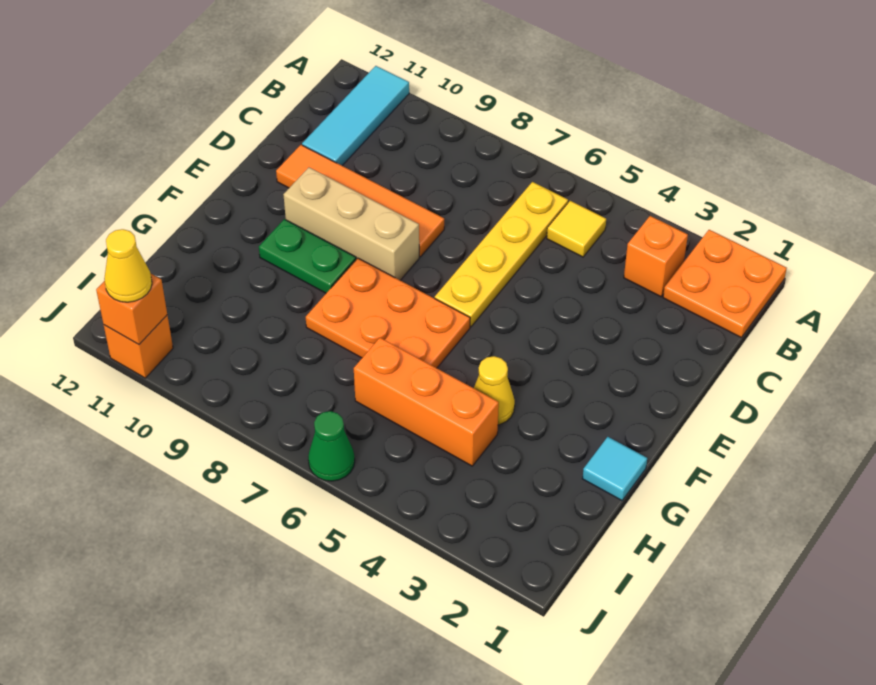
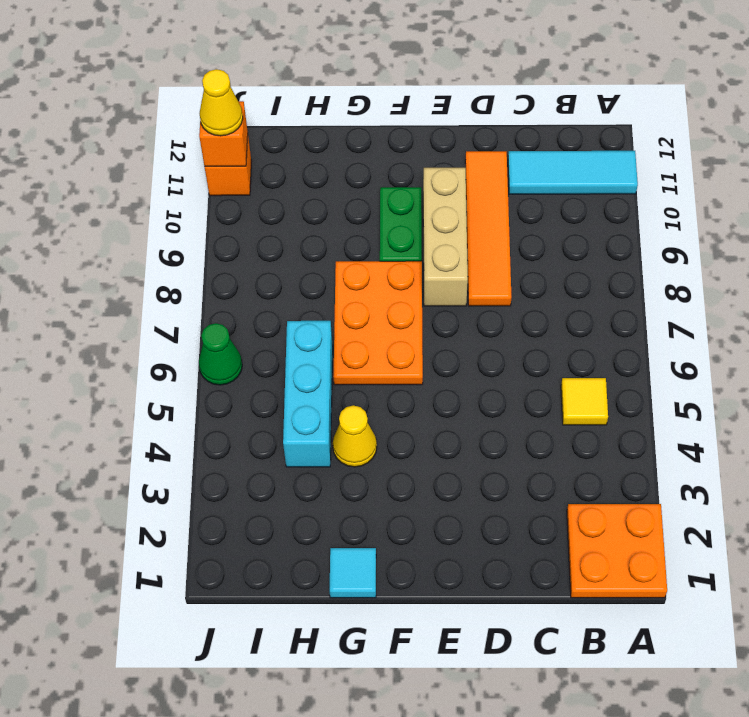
orange brick B3 level 1 -> none
yellow plate B6:E6 level 1 -> none
orange brick H4:H6 level 1 -> cyan brick H4:H6 level 1

